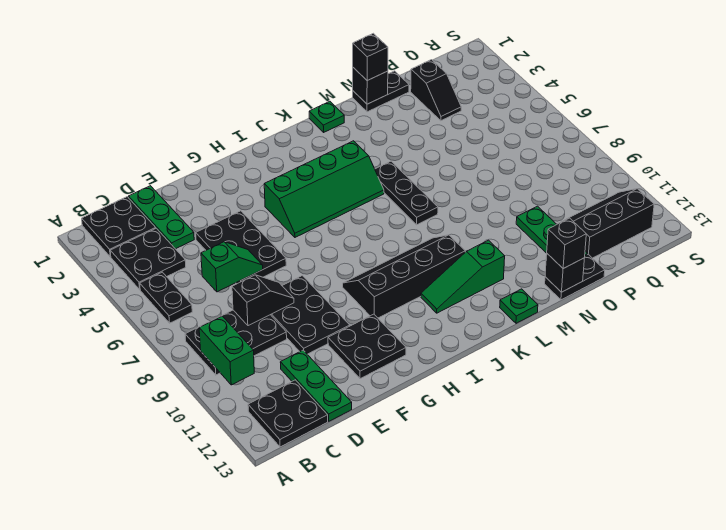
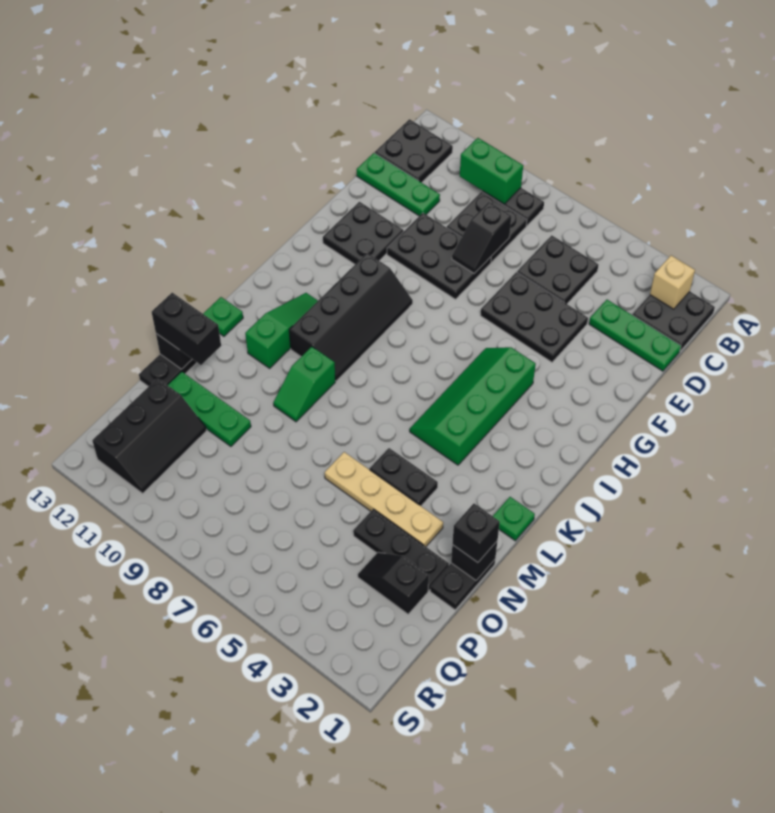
none -> tan brick B2 level 2
black plate B3:C4 level 1 -> black plate C5:D6 level 1
black plate B5:B6 level 1 -> black plate M4:M5 level 1
green slope D6:E6 level 2 top D -> green slope L9:M9 level 1 top L
black plate L5:L7 level 1 -> black plate O2:O4 level 1
none -> tan plate N3:N6 level 1
black brick N13 level 3 -> black brick N12:N13 level 3

